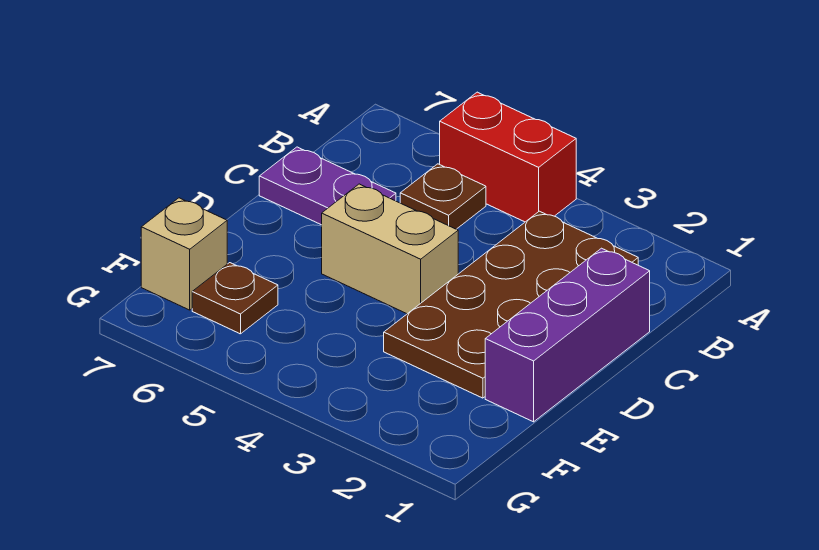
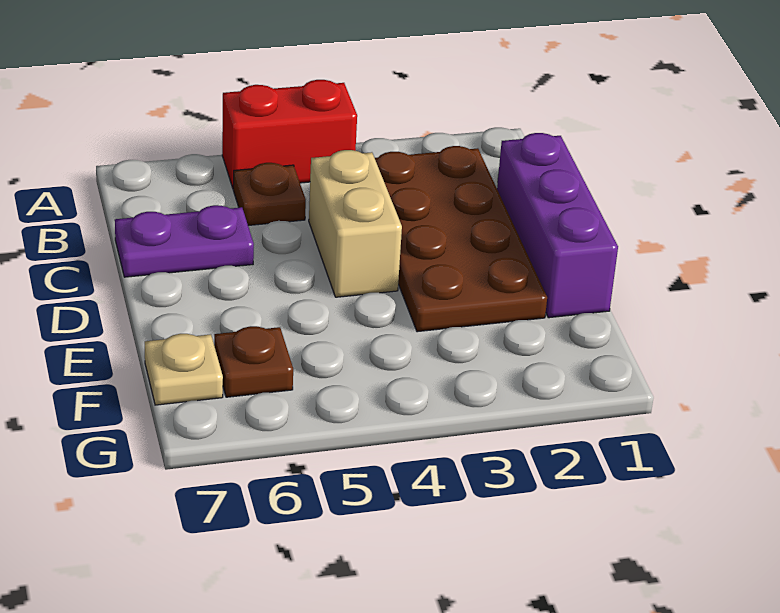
tan brick D4:D5 level 1 -> tan brick C4:D4 level 1
tan brick F7 level 1 -> tan plate F7 level 1

